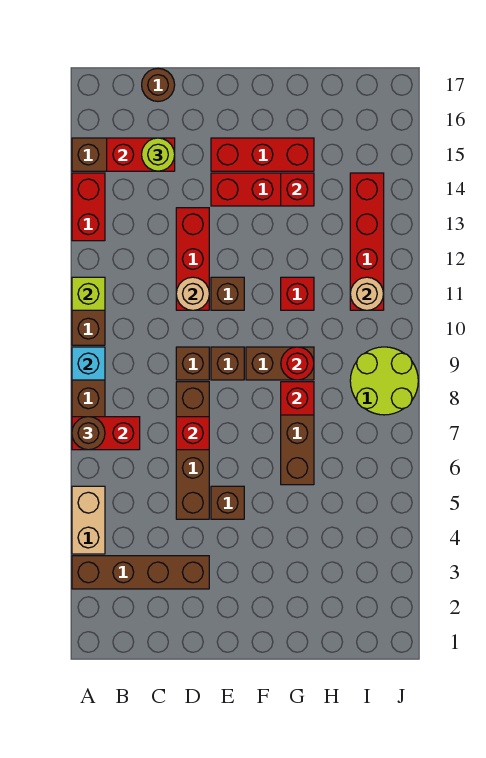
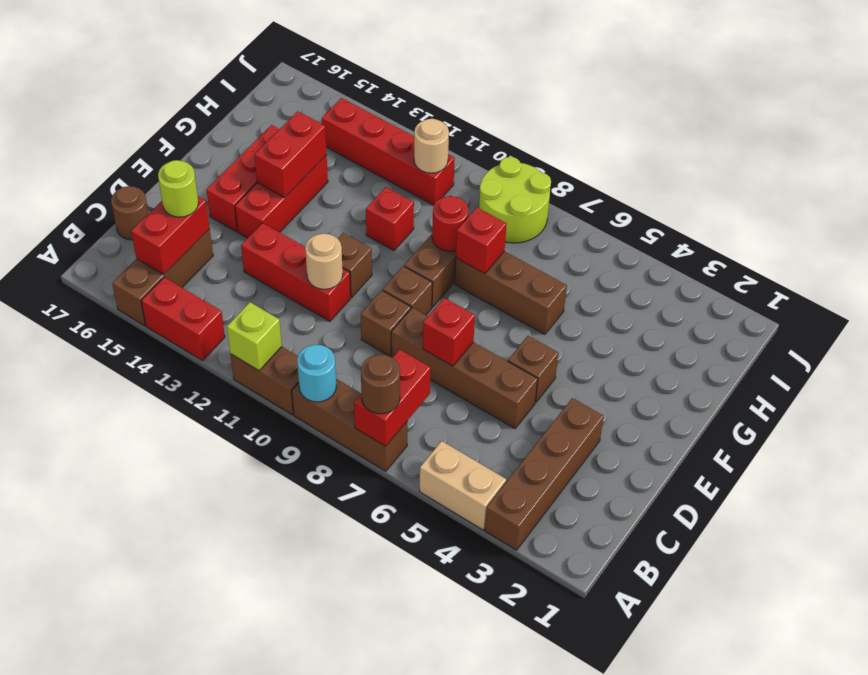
cyan brick A9 level 2 -> cyan round brick A9 level 2
red brick G14 level 2 -> red brick F14:G14 level 2

